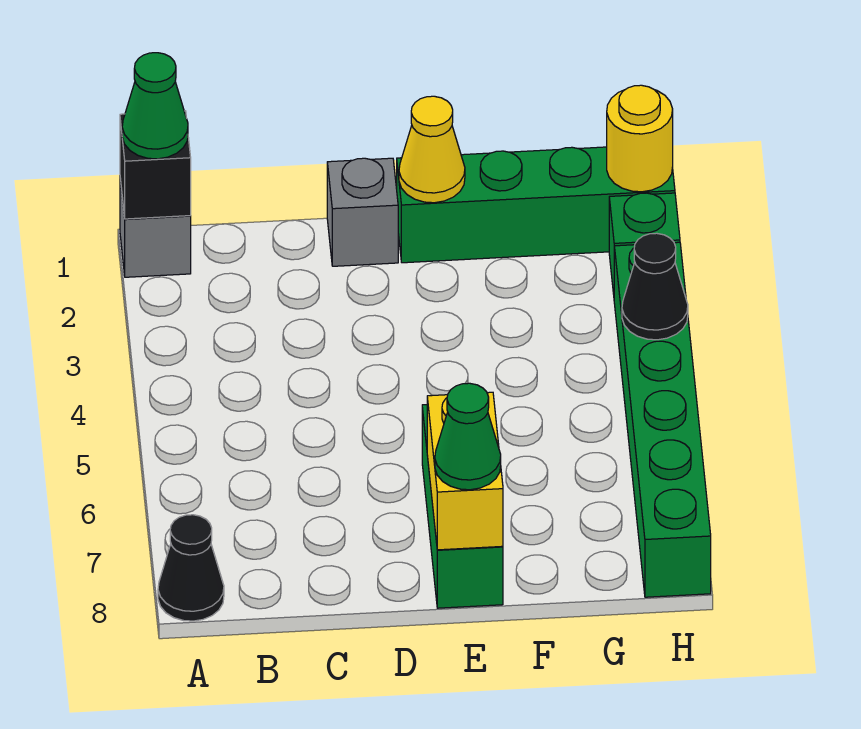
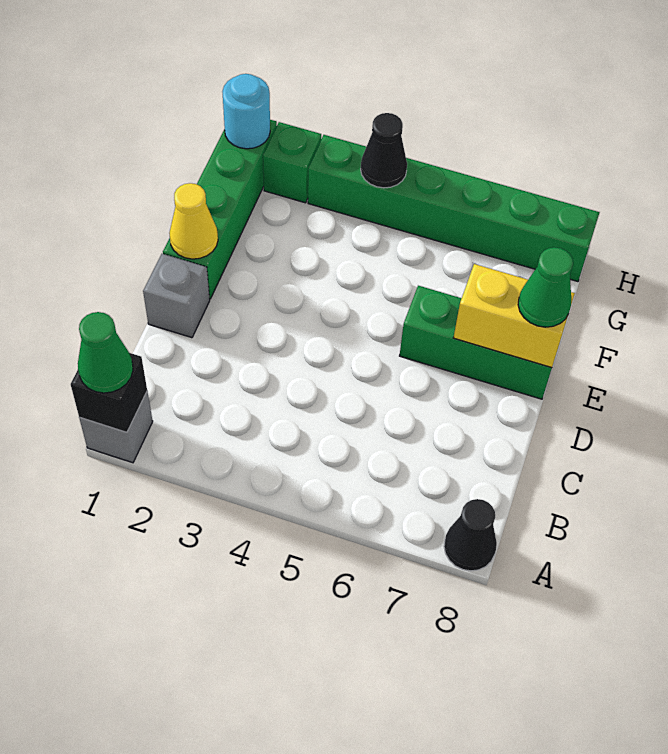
yellow round brick H1 level 2 -> cyan round brick H1 level 2

